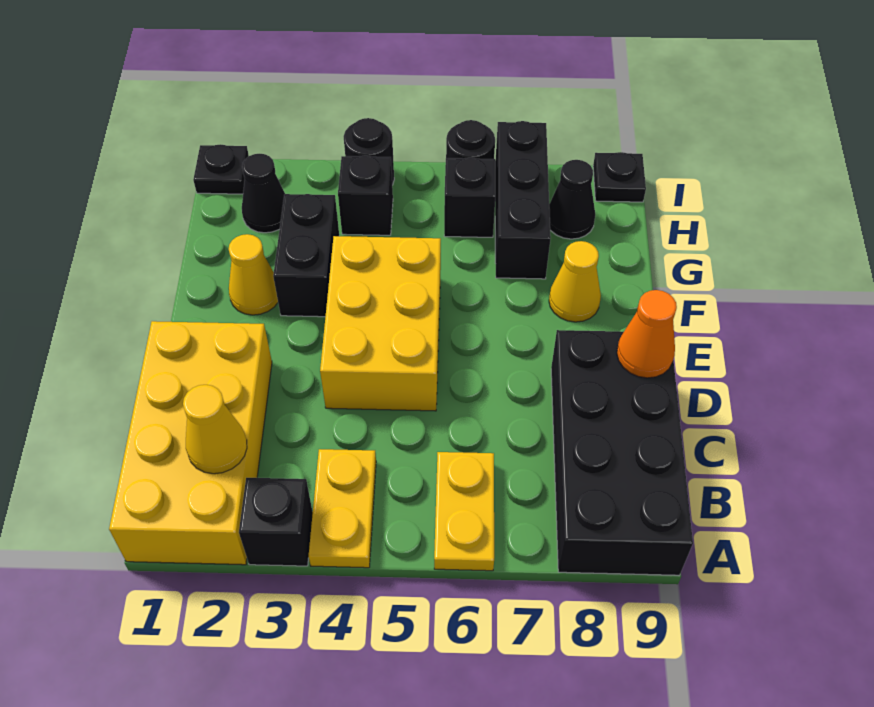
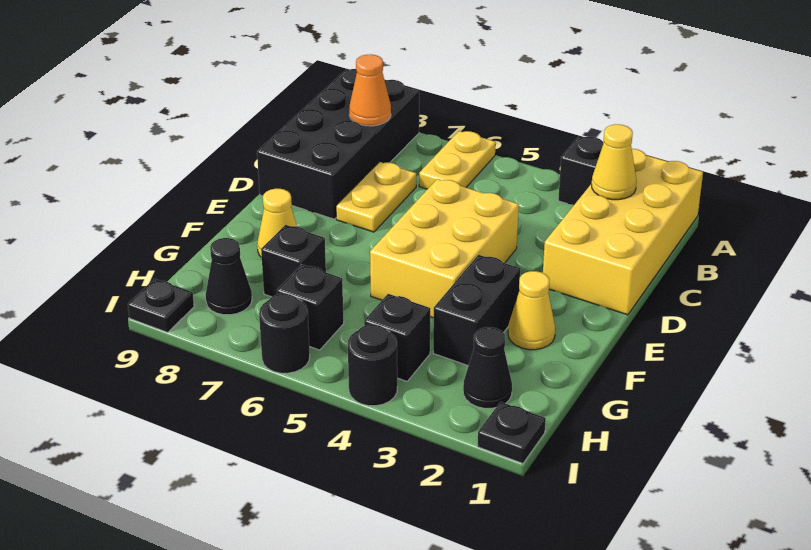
yellow plate A4:B4 level 1 -> yellow plate C7:D7 level 1
orange cone D9 level 2 -> orange cone B8 level 2
black brick G7:I7 level 1 -> black brick G7 level 1

